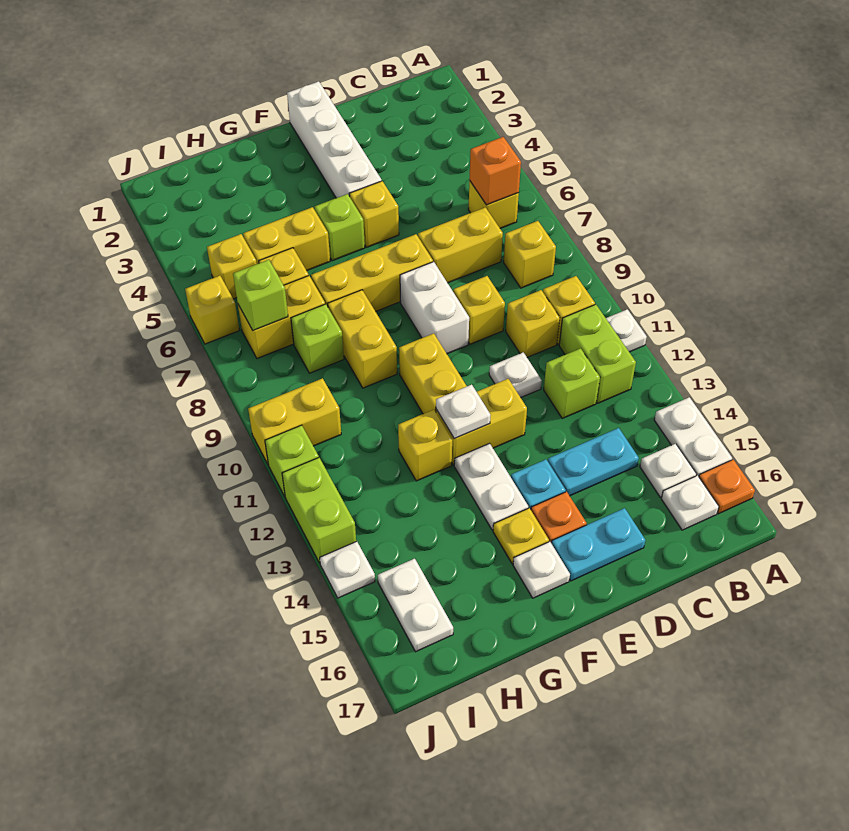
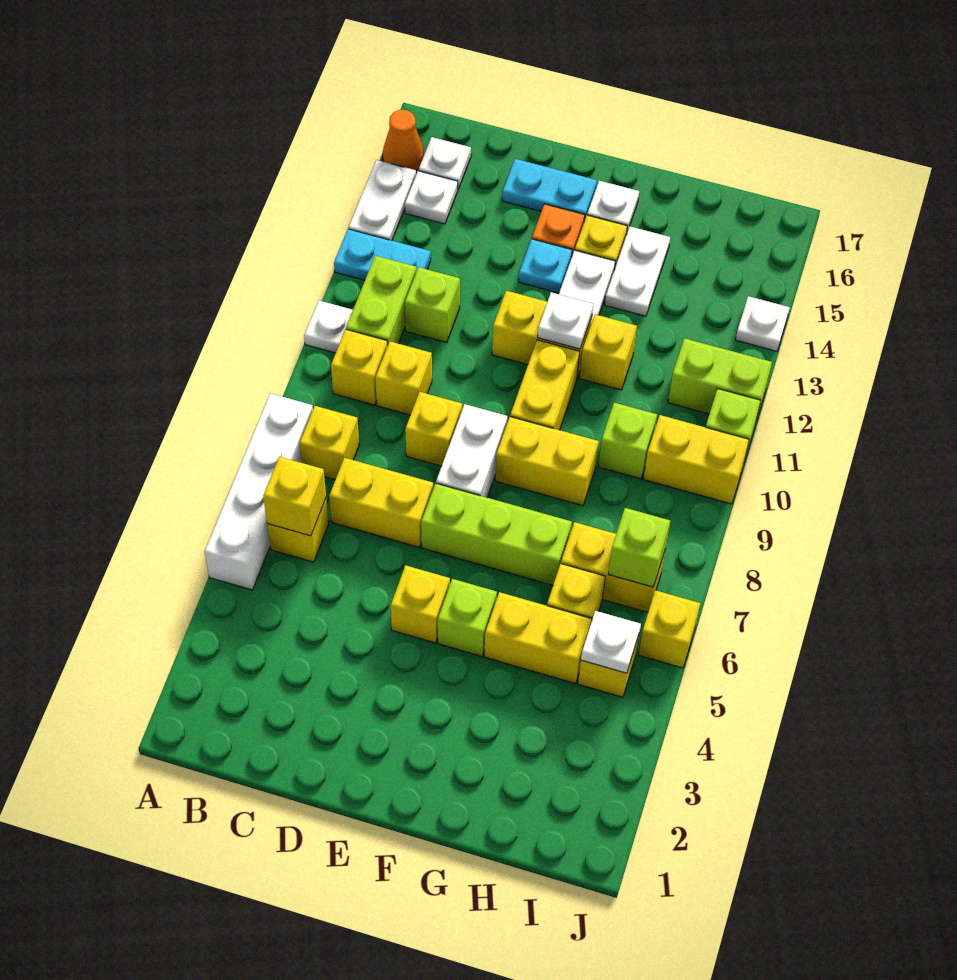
orange plate A16 level 1 -> orange cone A16 level 1
orange brick B6 level 2 -> yellow brick B6 level 2
cyan plate C14:D14 level 1 -> cyan plate A13:B13 level 1
white plate D11 level 1 -> white plate I5 level 2
white brick E1:E4 level 1 -> white brick A5:A8 level 1
yellow brick E7:G7 level 1 -> lime brick E7:G7 level 1
yellow brick G8:G9 level 1 -> yellow brick F9:G9 level 1
lime brick H8 level 1 -> lime brick H10 level 1
white plate I15:I16 level 1 -> white plate G14:G15 level 1
lime brick J12:J13 level 1 -> lime brick I12:J12 level 1

